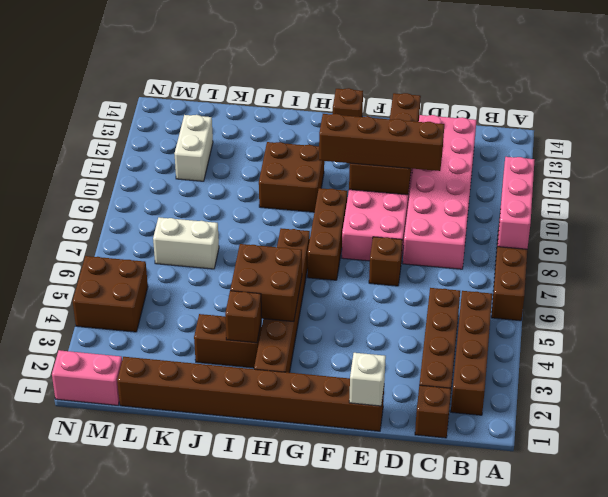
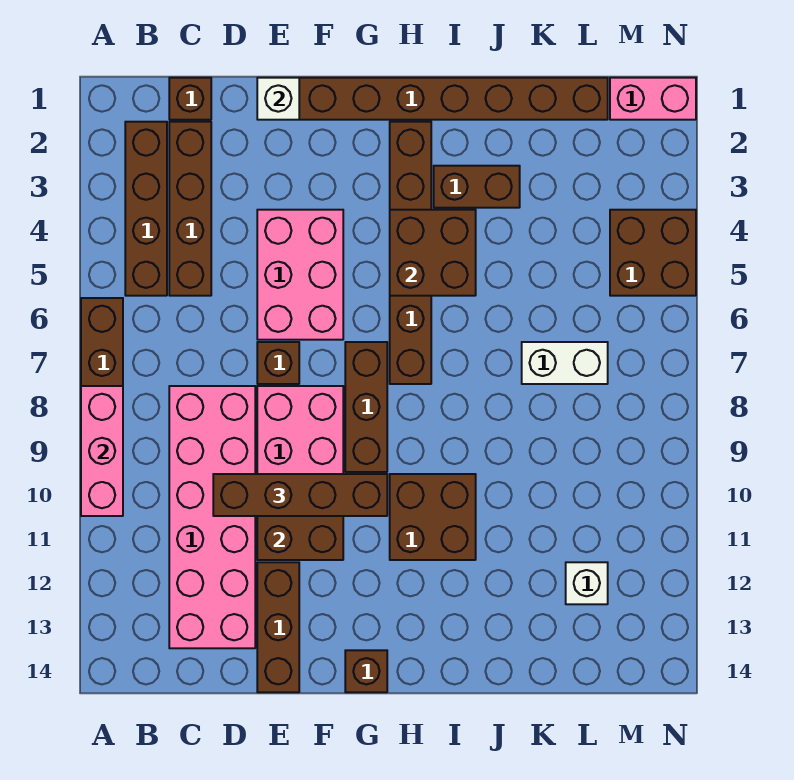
none -> pink brick E4:F6 level 1
brown brick I3 level 2 -> none
white brick L11:L12 level 1 -> white brick L12 level 1

